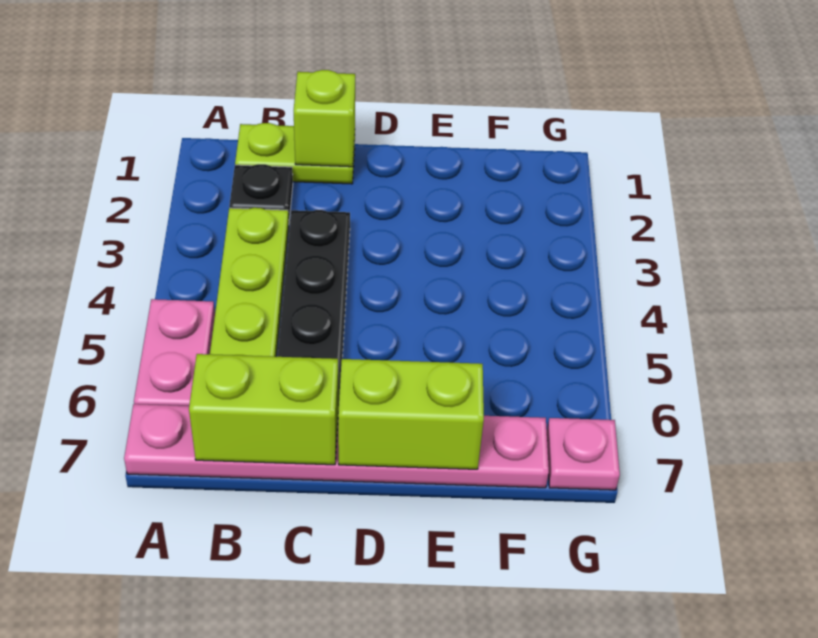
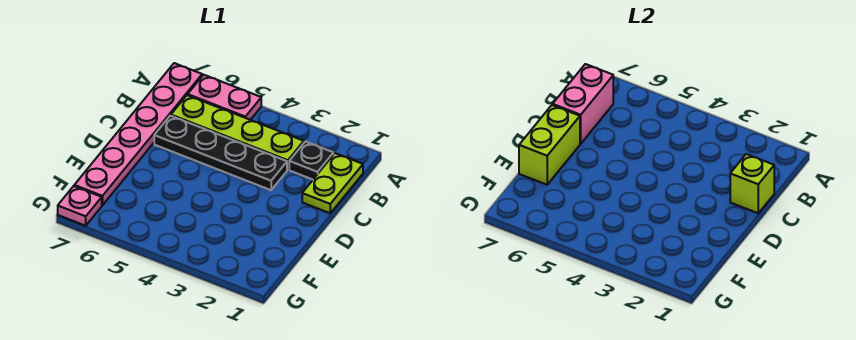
lime brick B7:C7 level 2 -> pink brick B7:C7 level 2

